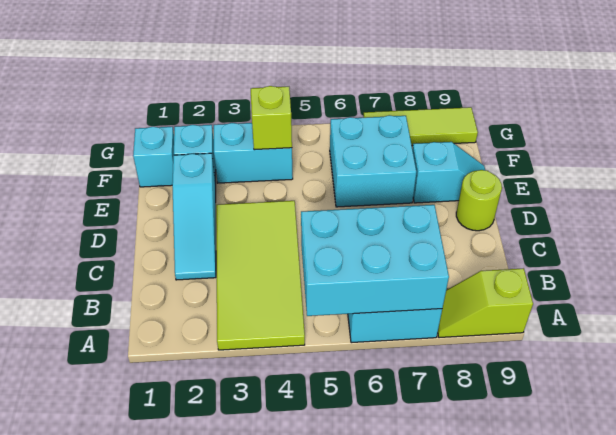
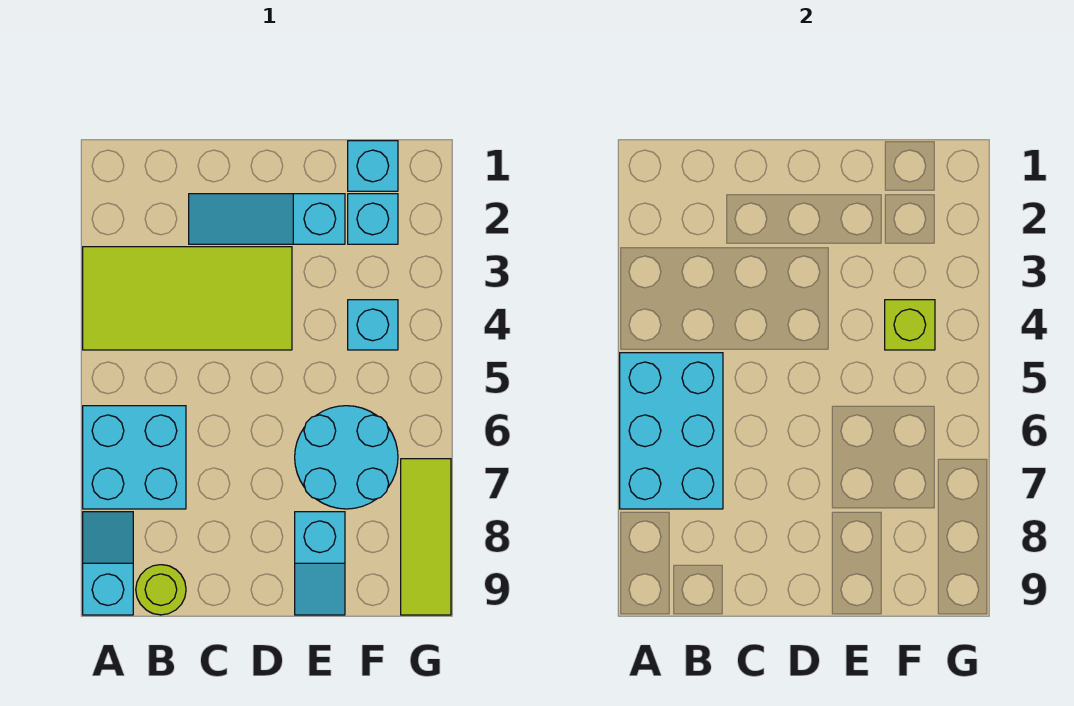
lime slope A8:A9 level 1 top 9 -> cyan slope A8:A9 level 1 top 9
lime round brick D9 level 1 -> lime round brick B9 level 1
cyan brick E6:F7 level 1 -> cyan round brick E6:F7 level 1
cyan brick F3:F4 level 1 -> cyan brick F4 level 1

